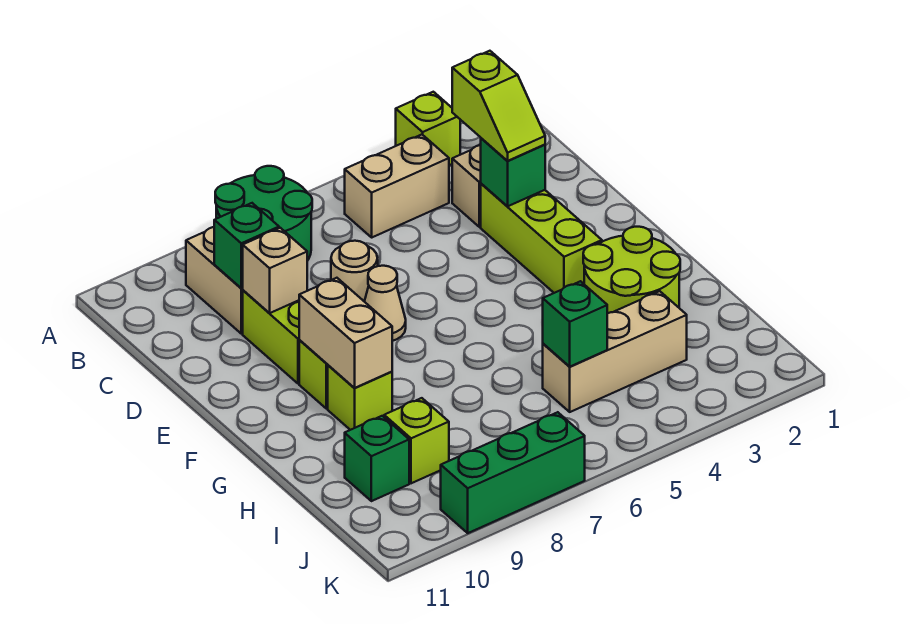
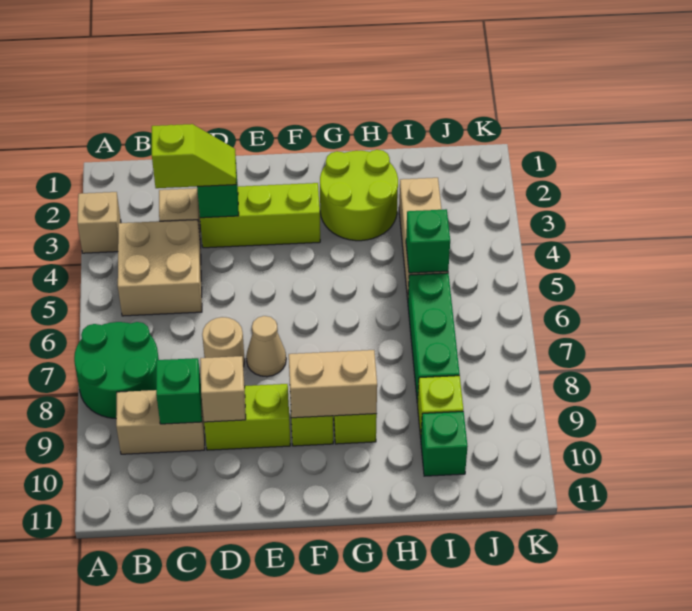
lime brick A3 level 1 -> tan brick A3 level 1
tan brick B4:B5 level 1 -> tan brick B4:C5 level 1
green brick K7:K9 level 1 -> green brick I6:I8 level 1

